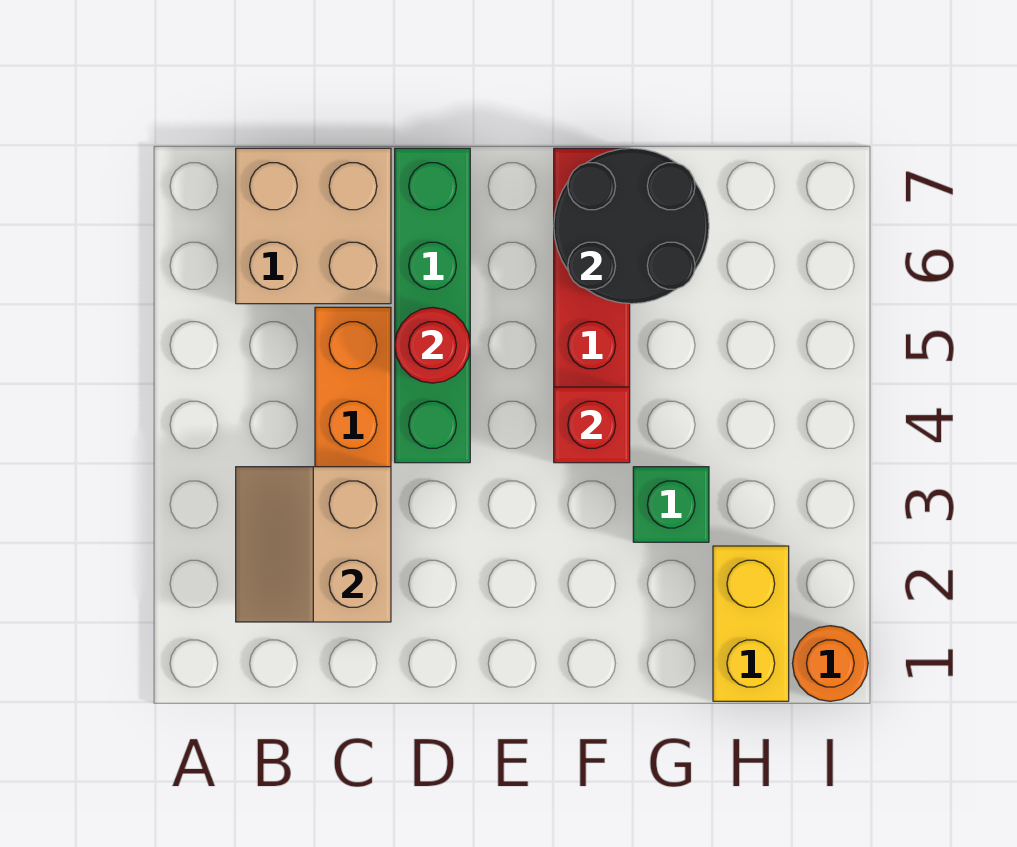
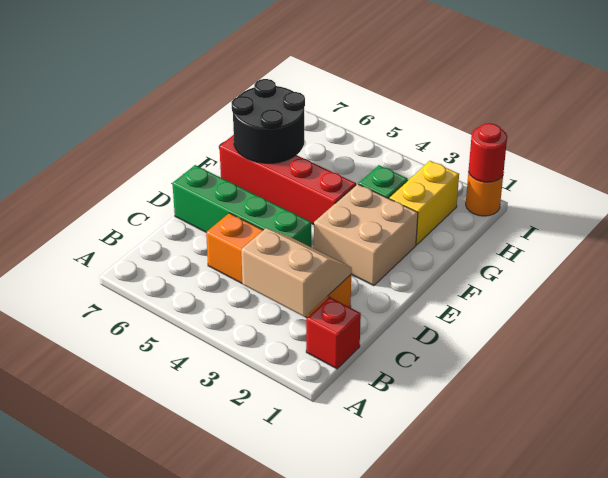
tan slope B2:C3 level 2 top C -> tan slope B2:C3 level 2 top B
tan brick B6:C7 level 1 -> tan brick E2:F3 level 1
red round brick D5 level 2 -> red round brick I1 level 2
red brick F4 level 2 -> red brick B1 level 1
yellow brick H1:H2 level 1 -> yellow brick G2:H2 level 1

